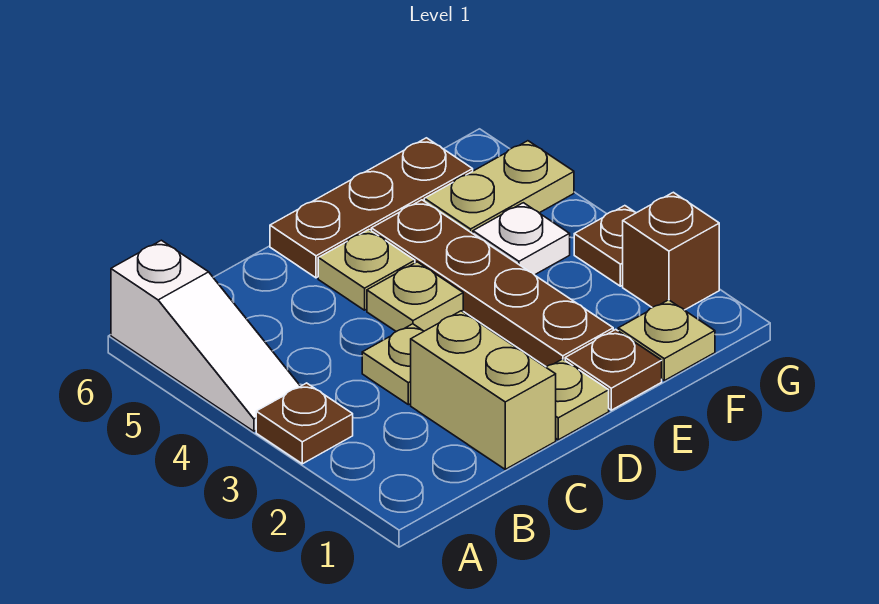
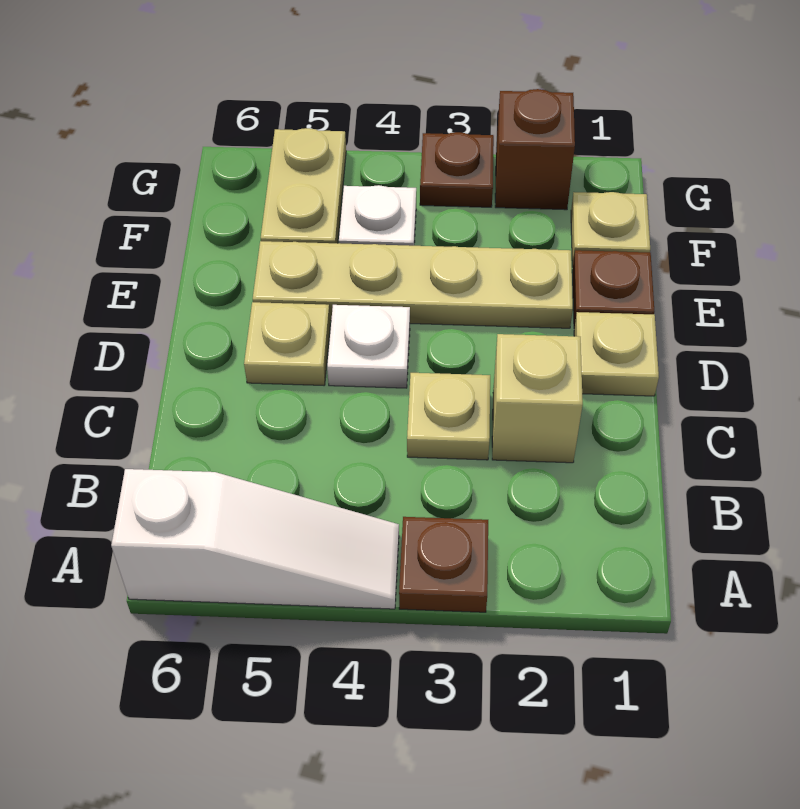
tan brick C1:C2 level 1 -> tan brick C2 level 1
tan plate D4 level 1 -> white plate D4 level 1
brown plate D6:F6 level 1 -> none
brown plate E2:E5 level 1 -> tan plate E2:E5 level 1

